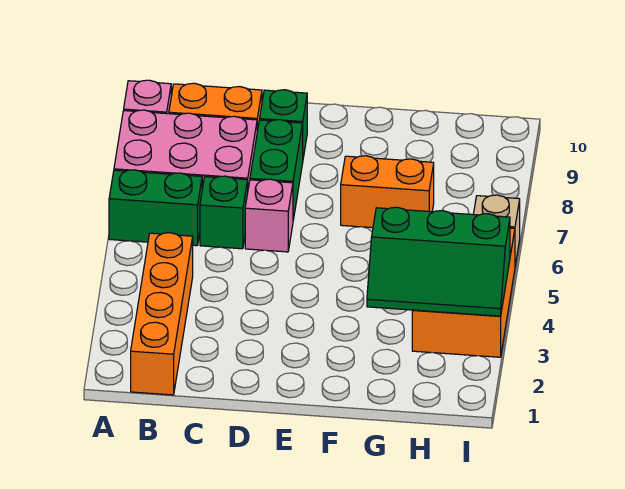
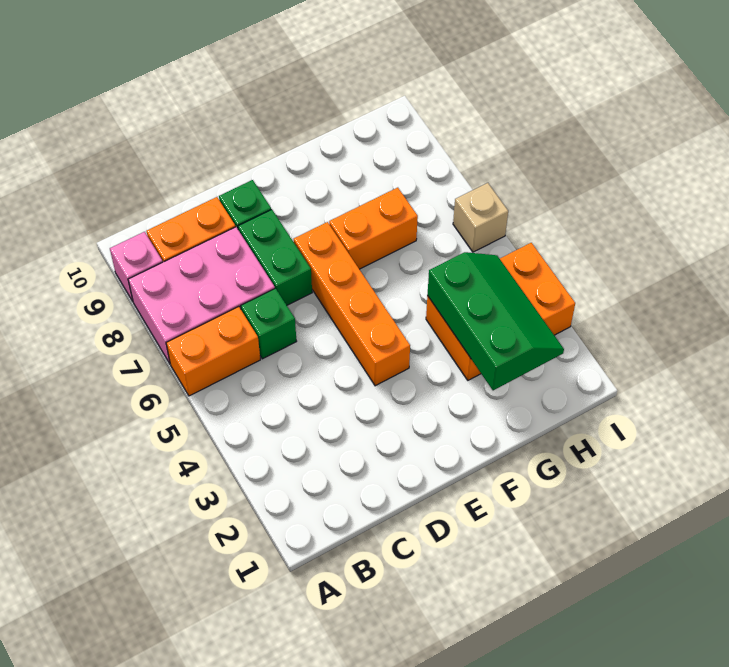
green brick A6:B6 level 1 -> orange brick A6:B6 level 1
orange brick B1:B4 level 1 -> orange brick E4:E7 level 1
pink brick D6 level 1 -> none
green slope G3:I4 level 2 top 4 -> green slope G2:H4 level 2 top G
orange brick H3:I5 level 1 -> orange brick G3:I4 level 1

